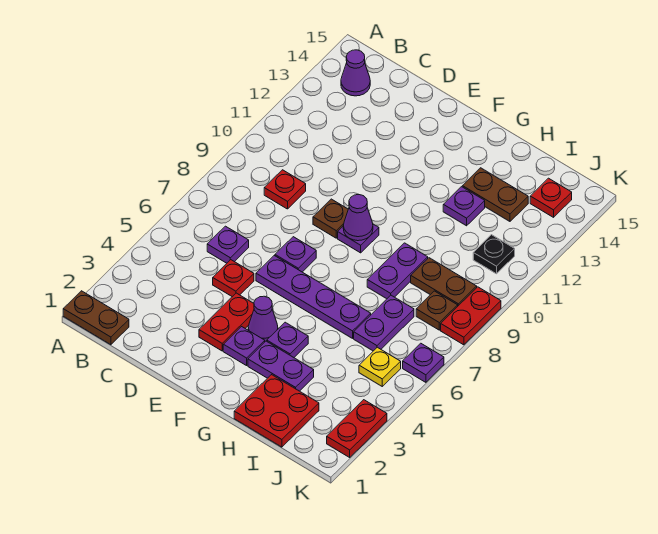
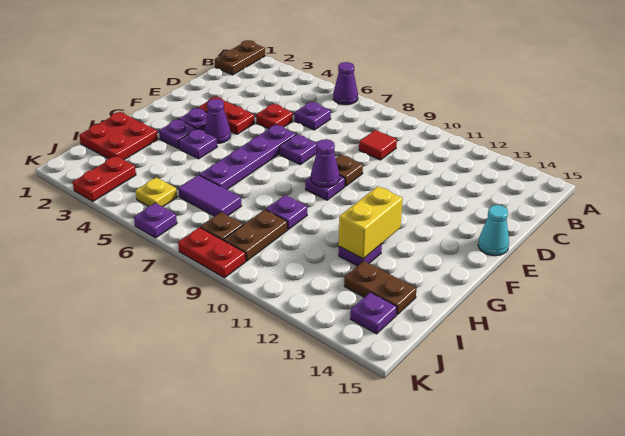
purple cone B14 level 1 -> purple cone A6 level 1
red plate C9 level 1 -> red tile C9 level 1
none -> cyan cone E15 level 1
purple plate G3:H3 level 1 -> purple plate G3 level 1
none -> yellow brick G12:H12 level 2
purple plate H8:H9 level 1 -> purple plate H9 level 1
brown plate H13:I13 level 1 -> brown plate I13:I14 level 1
purple plate I6:I7 level 1 -> purple tile I6:I7 level 1
black plate J11 level 1 -> none
red plate J14 level 1 -> purple plate J14 level 1
red plate K2:K3 level 1 -> red plate J3:K3 level 1

